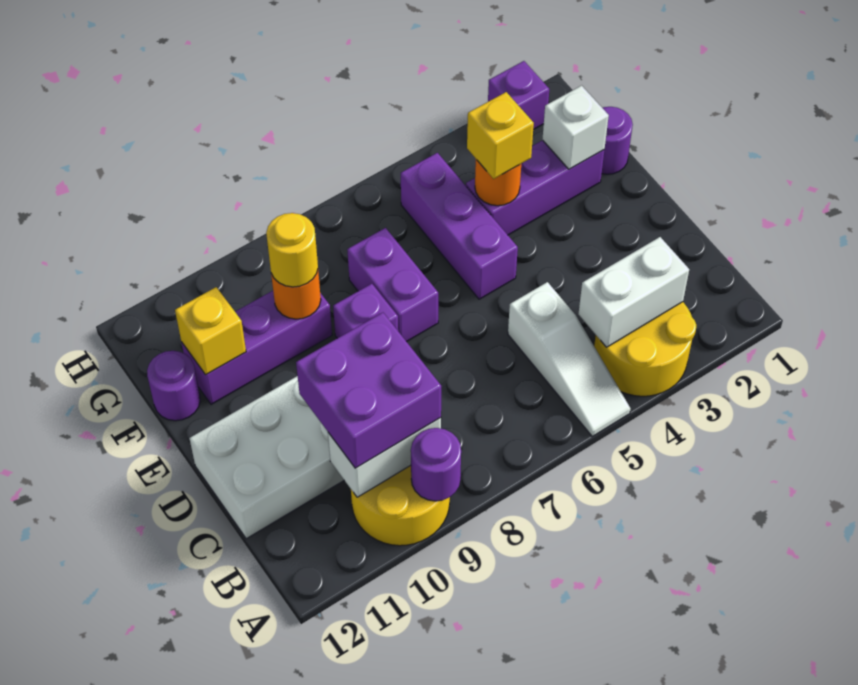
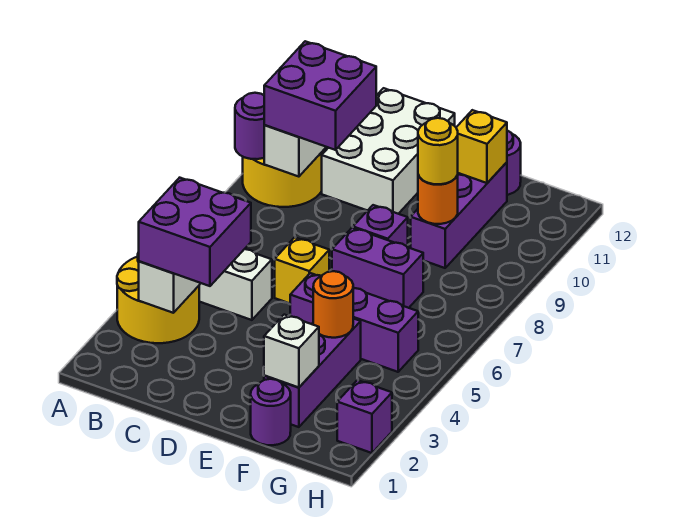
none -> purple brick B3:C4 level 3
yellow brick F4 level 3 -> yellow brick D6 level 1

